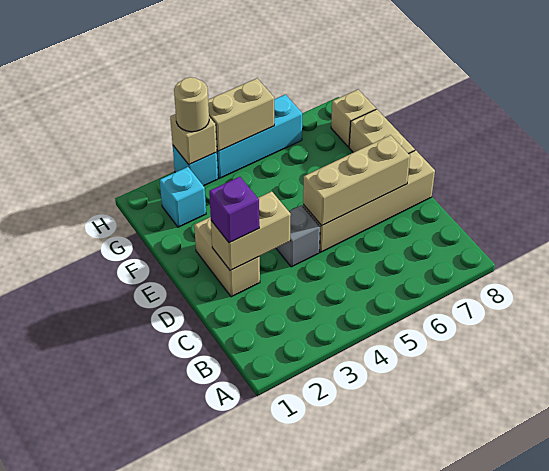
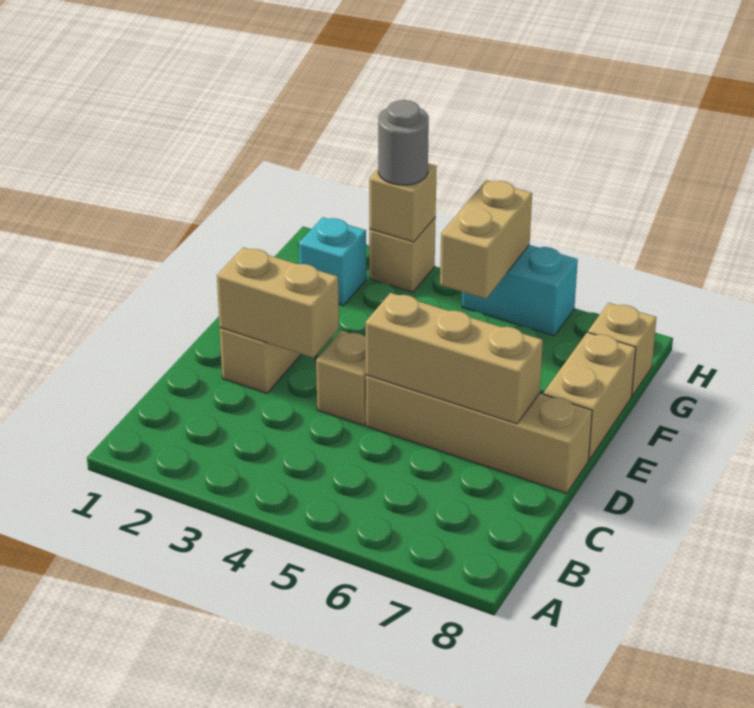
purple brick D2 level 3 -> none
grey brick D4 level 1 -> tan brick D4 level 1
cyan brick H3 level 1 -> tan brick H3 level 1
tan round brick H3 level 3 -> grey round brick H3 level 3
cyan brick H4:H6 level 1 -> cyan brick H5:H6 level 1
tan brick H4:H5 level 2 -> tan brick G5:H5 level 2

